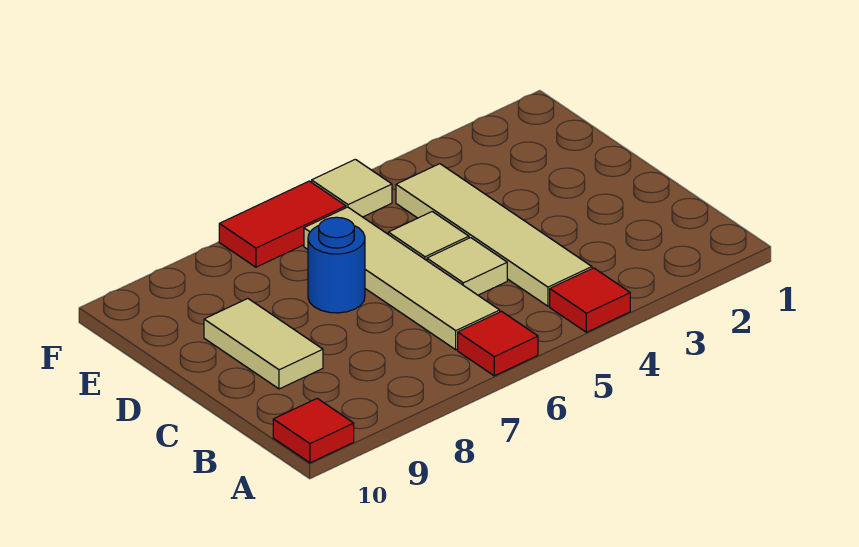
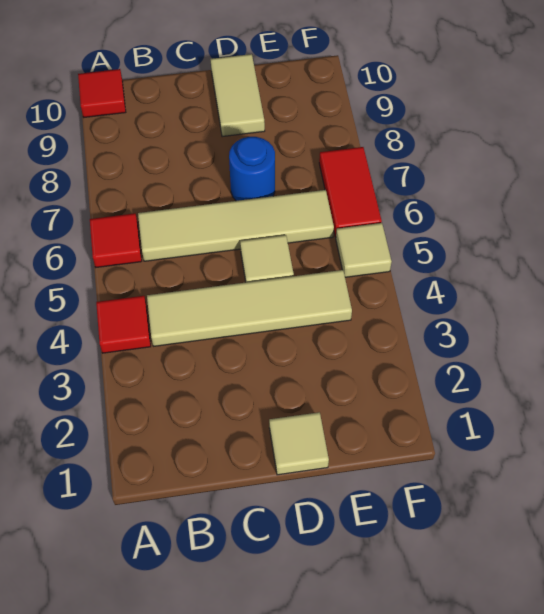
tan tile C5 level 1 -> tan tile D1 level 1
tan tile C9:D9 level 1 -> tan tile D9:D10 level 1

